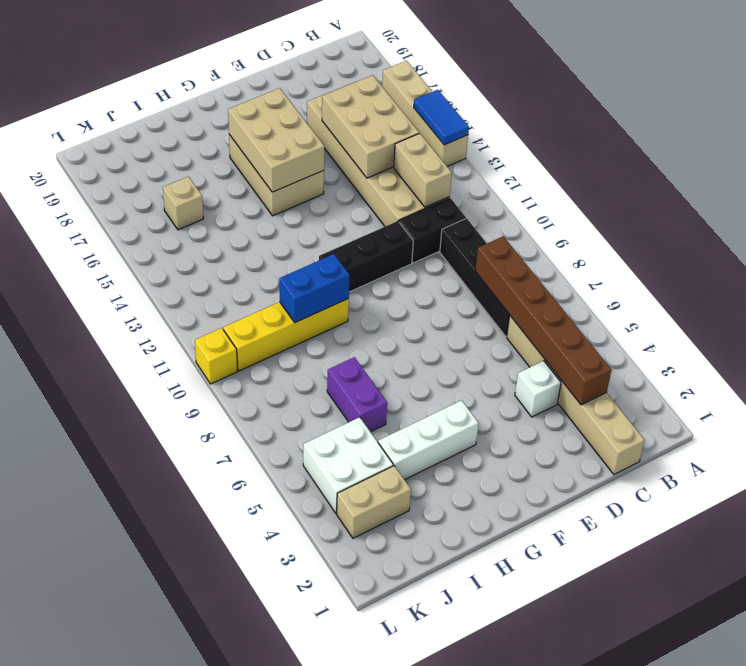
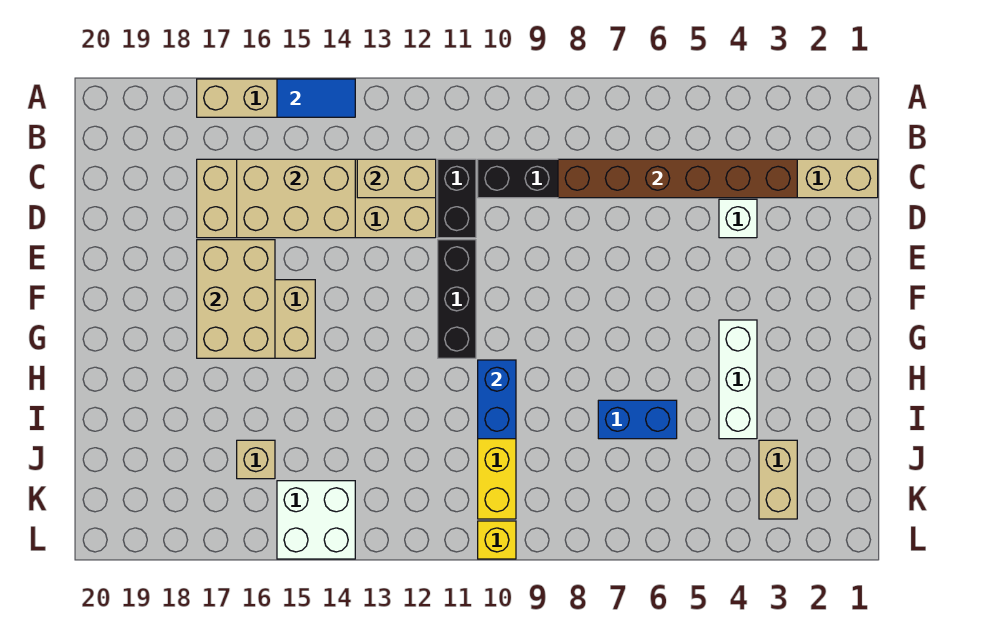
tan brick F15:G17 level 2 -> tan brick E16:G17 level 2
purple brick I6:I7 level 1 -> blue brick I6:I7 level 1
white brick J4:K5 level 1 -> white brick K14:L15 level 1

